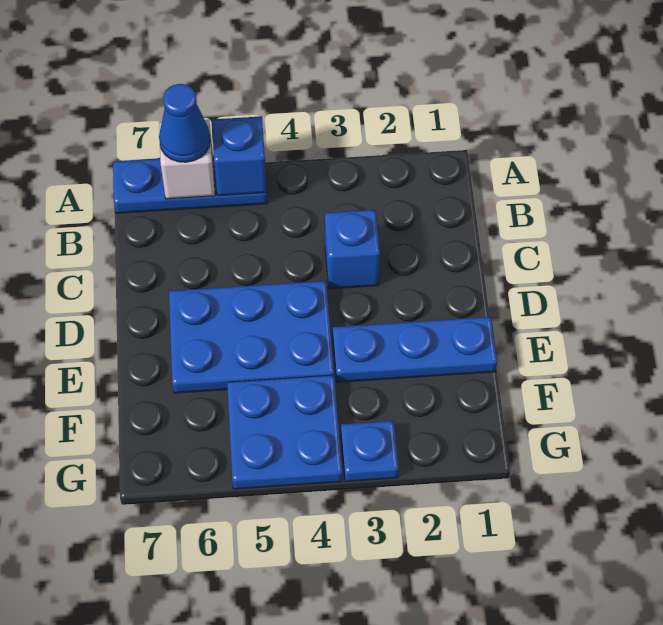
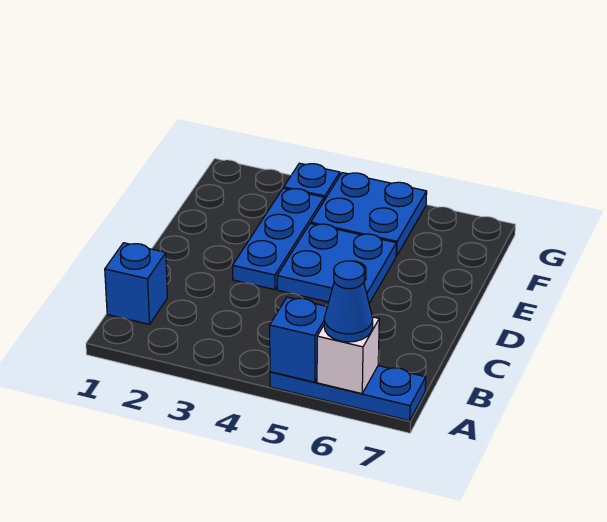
blue brick C3 level 1 -> blue brick B1 level 1
blue plate D4:E6 level 1 -> blue plate D4:E5 level 1
blue plate E1:E3 level 1 -> blue plate D3:F3 level 1

